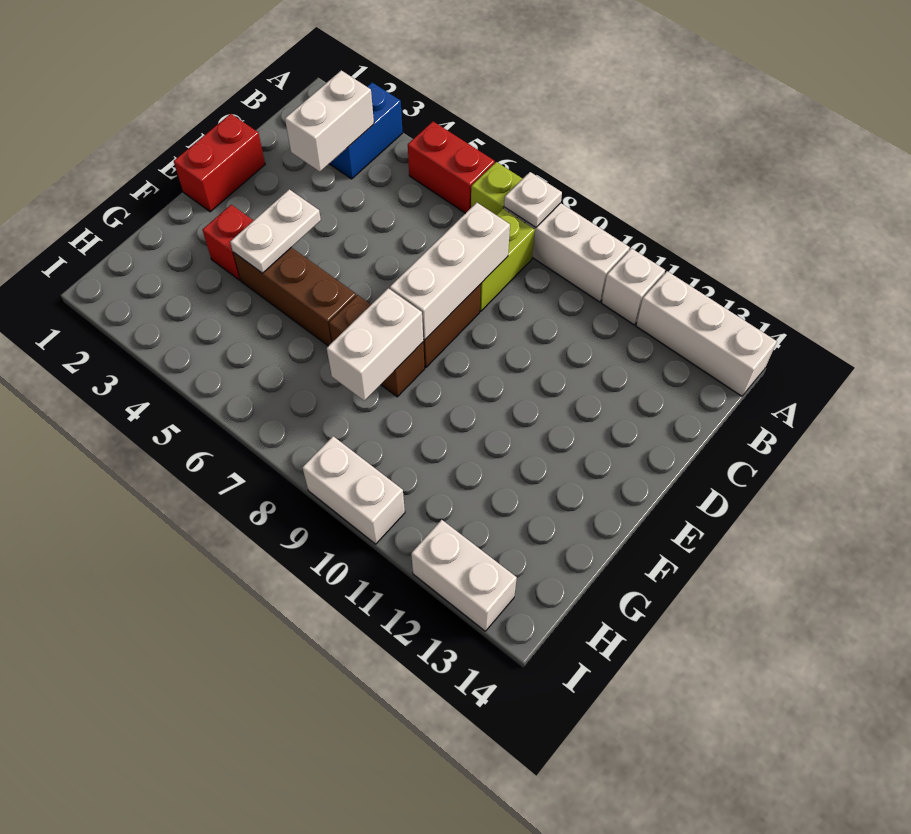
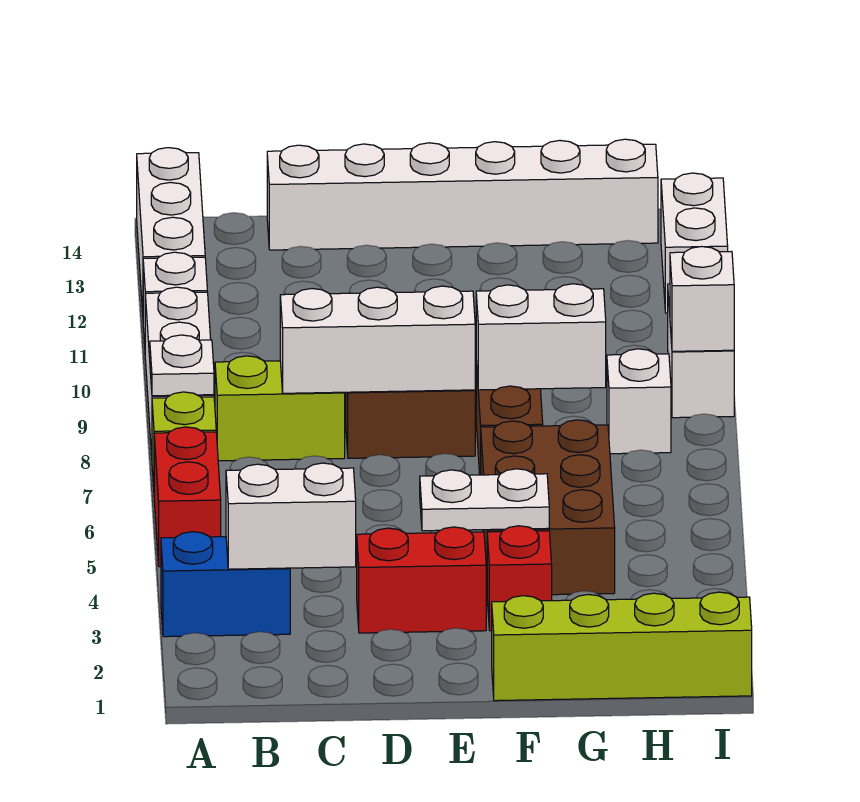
none -> white brick C14:H14 level 1
red brick D1:E1 level 1 -> red brick D3:E3 level 1
none -> lime brick F1:I1 level 1
brown brick F4:F6 level 1 -> brown brick F4:G6 level 1
none -> white brick H8 level 1
none -> white brick I9 level 2

